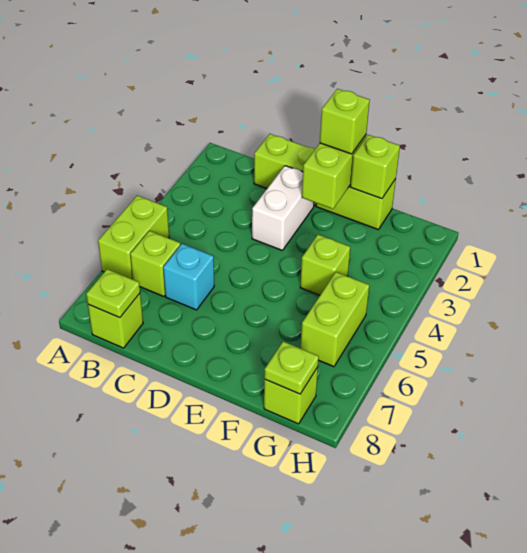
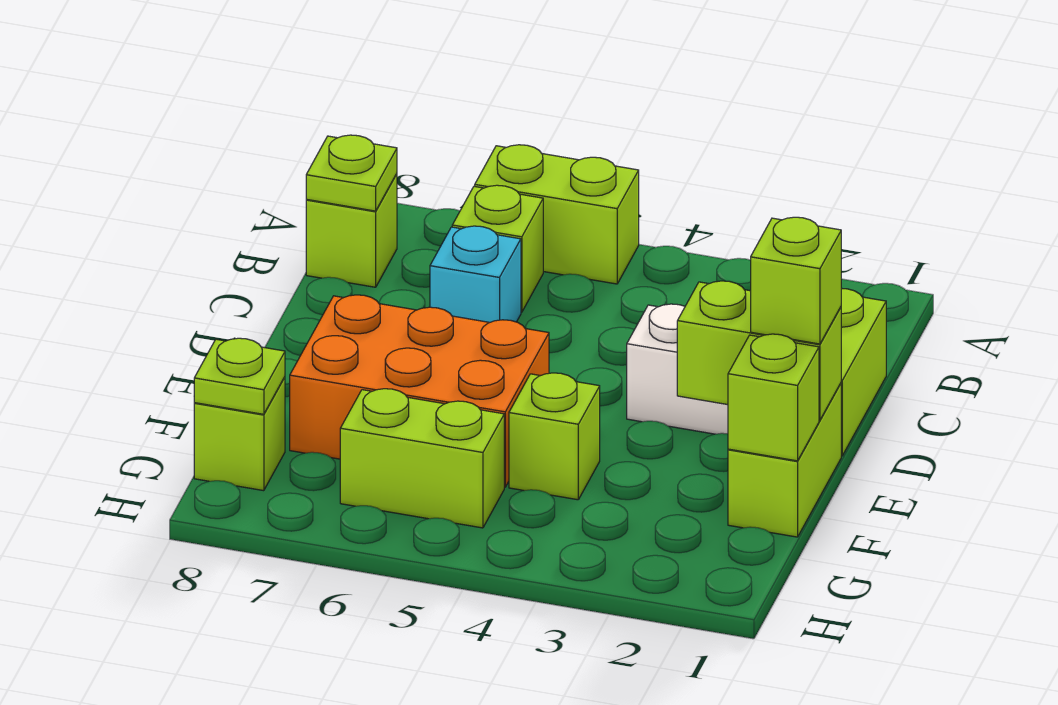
none -> orange brick E5:F7 level 1

